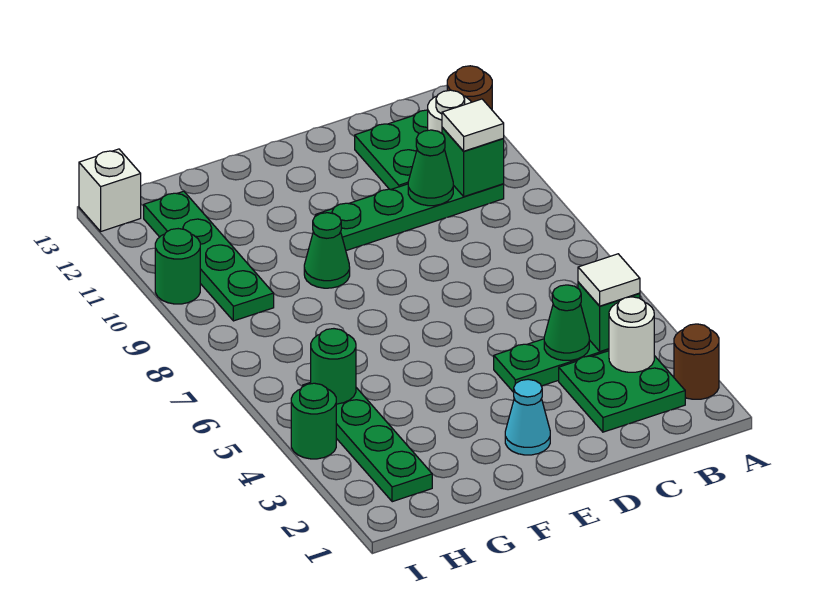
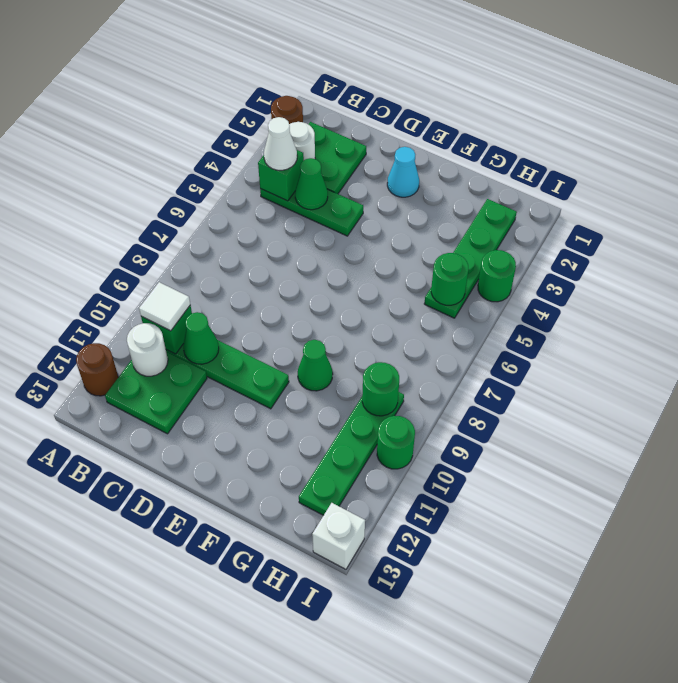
white tile B4 level 3 -> white cone B4 level 3
none -> green round brick H9 level 2

